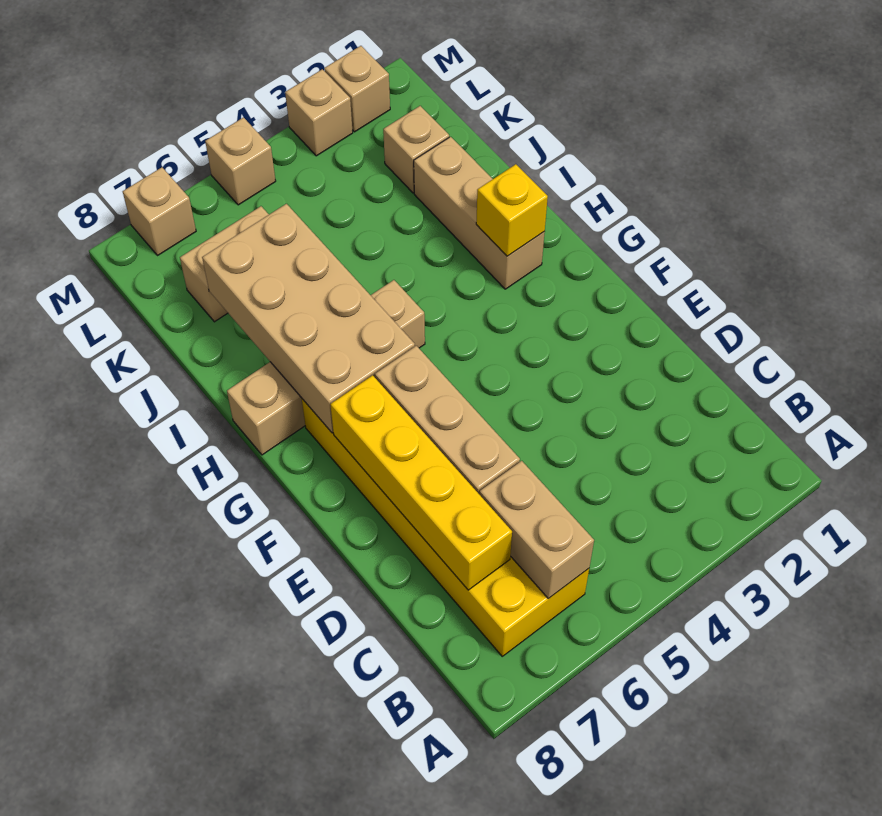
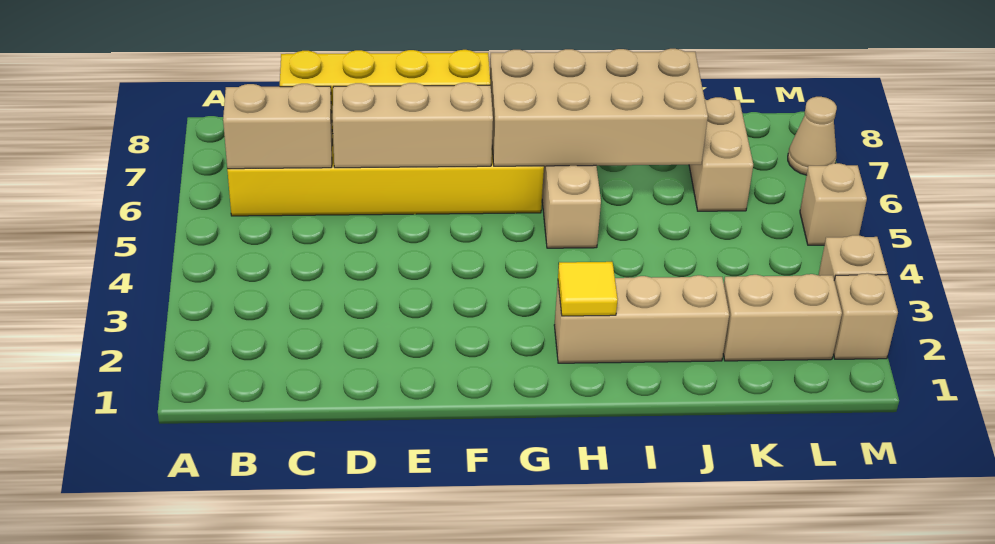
yellow brick H2 level 2 -> yellow tile H2 level 2
tan brick K2 level 1 -> tan brick K2:L2 level 1
tan brick M7 level 1 -> tan cone M7 level 1

